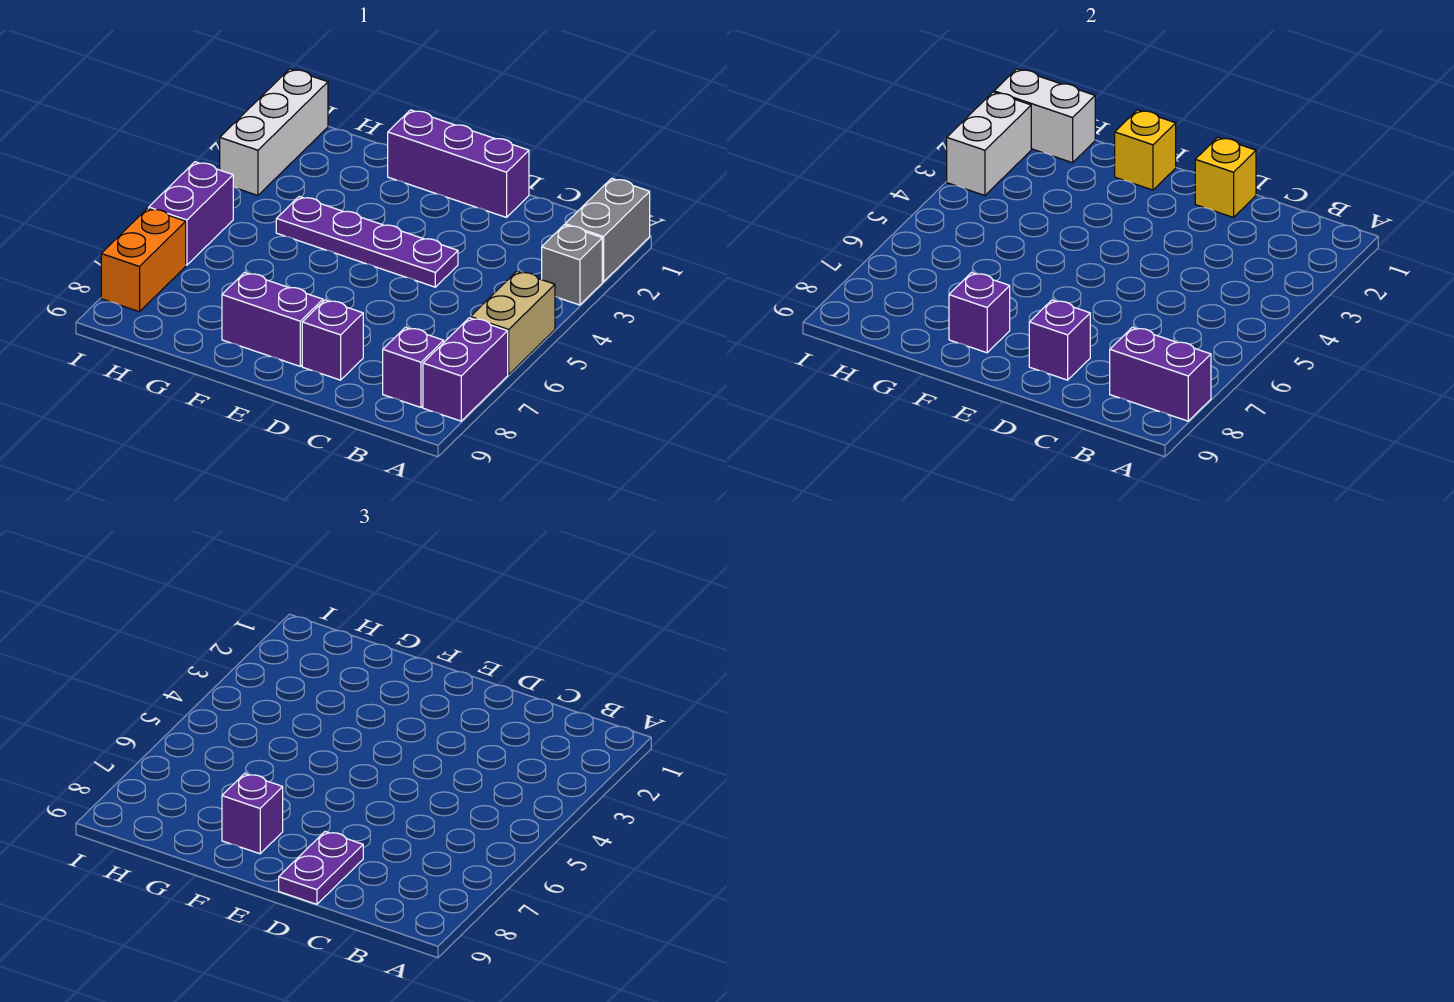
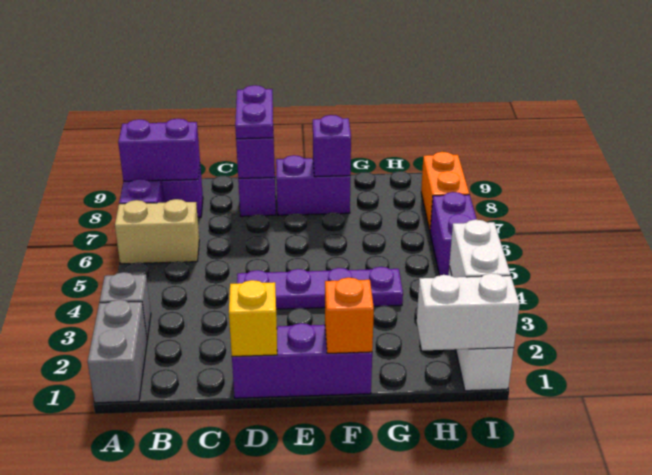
tan brick A5:A6 level 1 -> tan brick A6:B6 level 1
yellow brick F1 level 2 -> orange brick F1 level 2
purple brick F8 level 3 -> none

